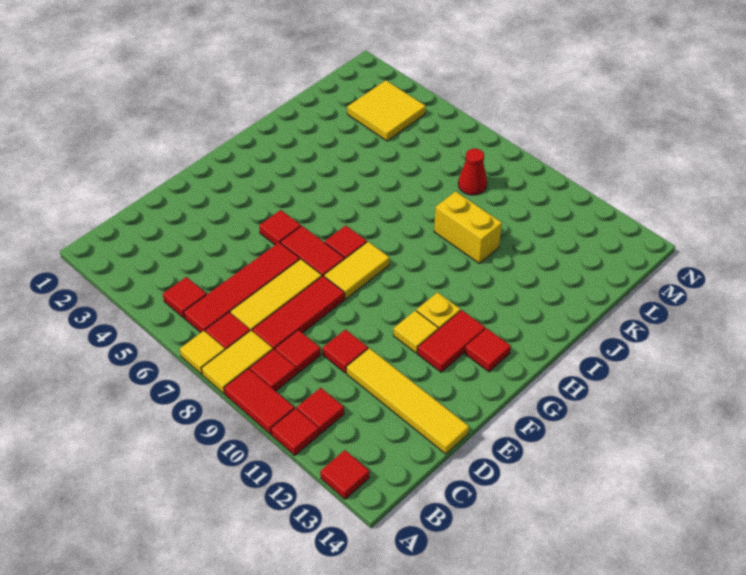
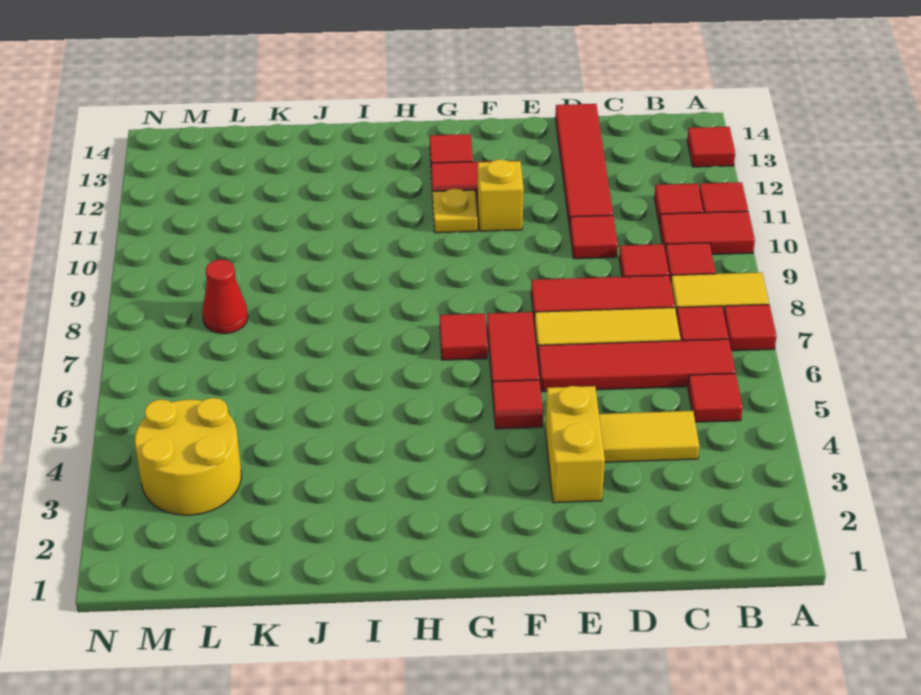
yellow tile A7 level 1 -> red tile A7 level 1
red tile A9:A10 level 1 -> red tile A10:B10 level 1
yellow tile D11:D14 level 1 -> red tile D11:D14 level 1
yellow tile F8:G8 level 1 -> yellow tile C4:D4 level 1
yellow tile F11 level 1 -> yellow brick F11 level 1
yellow brick J9:J10 level 1 -> yellow brick E3:E4 level 1
yellow tile L3:M4 level 1 -> yellow round brick L3:M4 level 1

